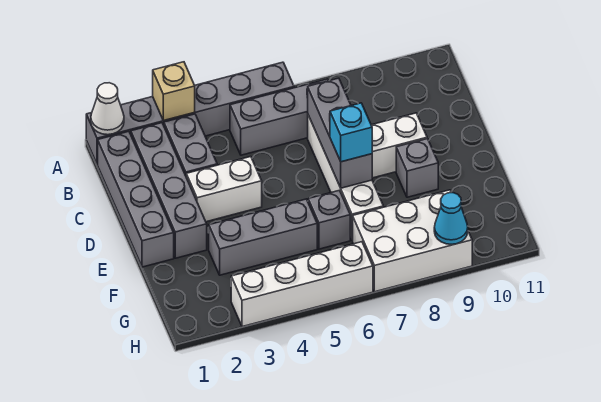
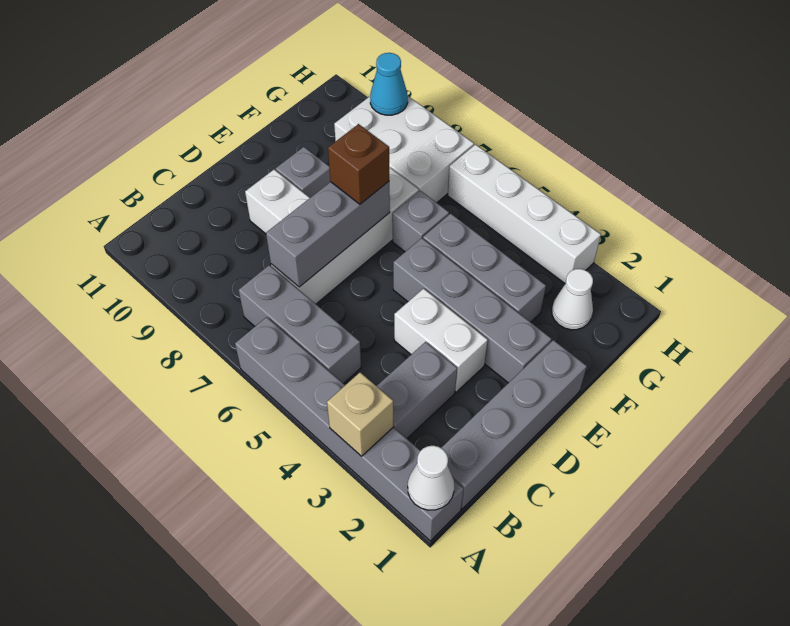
grey brick B2:E2 level 1 -> grey brick E2:E5 level 1
cyan brick E7 level 3 -> brown brick E7 level 3
none -> white cone G2 level 1

